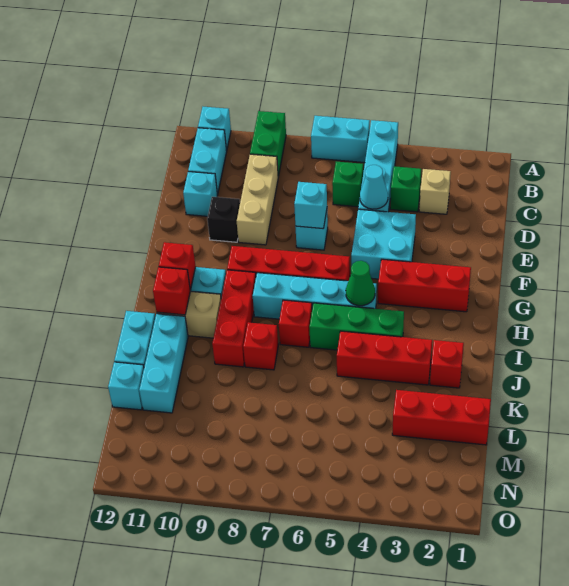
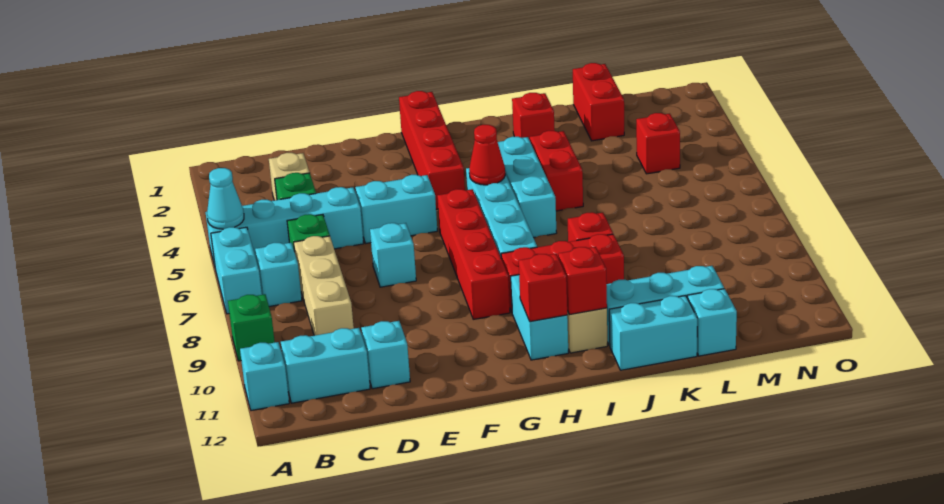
green brick A9:B9 level 1 -> green brick A9 level 1
tan brick C9:E9 level 1 -> tan brick C7:C9 level 1
cyan cone D5 level 2 -> cyan cone A5 level 2
cyan brick E4:F5 level 1 -> cyan brick E5:F5 level 1
cyan brick E7 level 2 -> cyan brick B7 level 1
black brick E10 level 1 -> none
red brick G2:G4 level 1 -> red brick G1:G4 level 1
green cone H5 level 2 -> red cone H5 level 2
green brick I4:I6 level 1 -> cyan brick I4:I6 level 1
red brick I7 level 1 -> red brick M4 level 1
red brick J3:J5 level 1 -> red brick J4:J5 level 1
red brick L1:L3 level 1 -> red brick L1:L2 level 1

